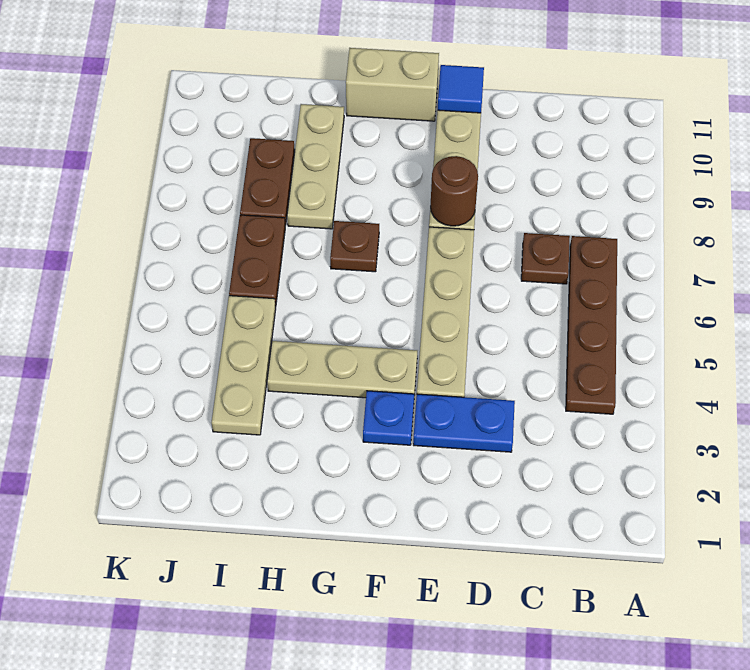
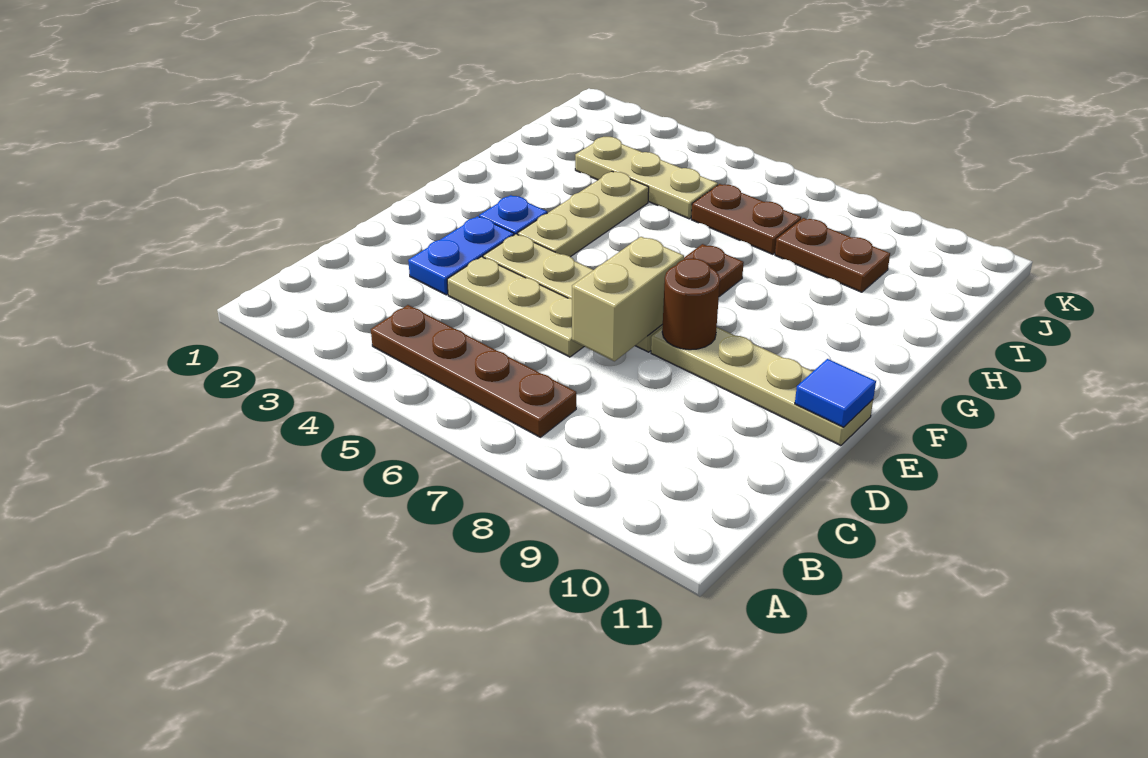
brown plate C7 level 1 -> none
tan brick F11:G11 level 1 -> tan brick D7:E7 level 2
tan plate H8:H10 level 1 -> tan plate D4:D6 level 1

